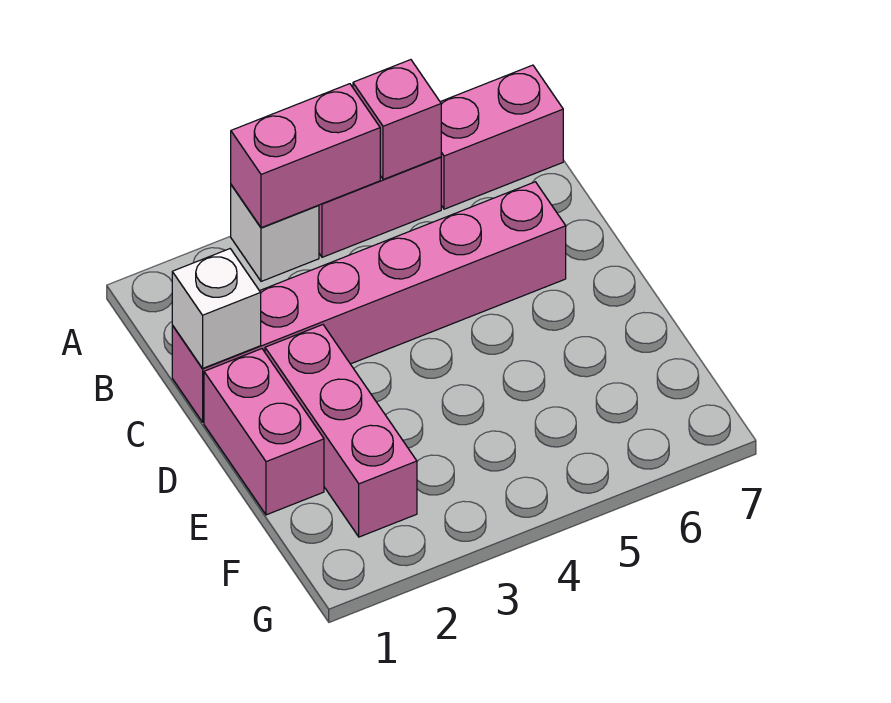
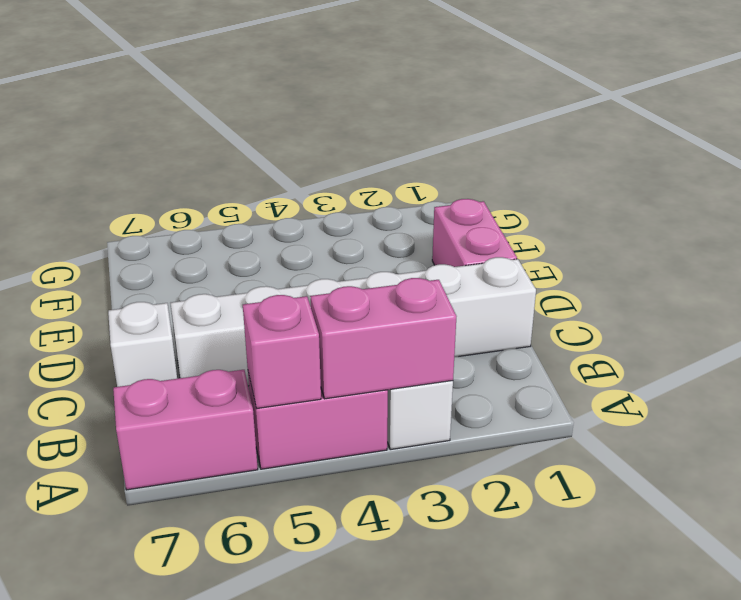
pink brick C1:C6 level 1 -> white brick C1:C6 level 1
white brick C1 level 2 -> white brick C7 level 1
pink brick D2:F2 level 1 -> none

